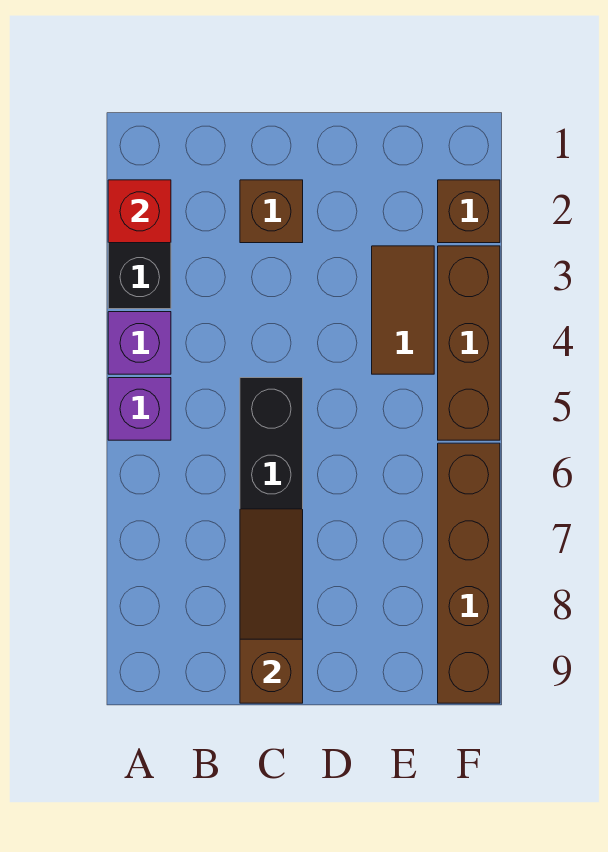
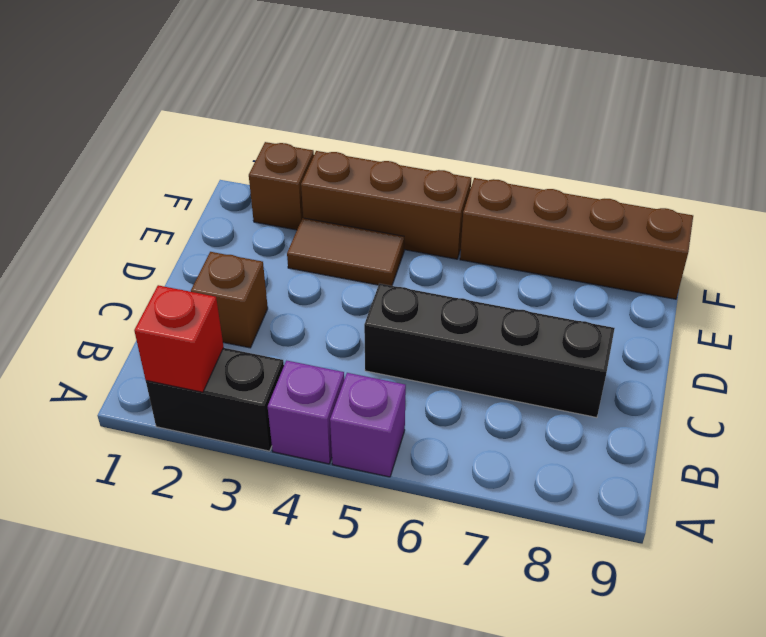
brown slope C7:C9 level 2 top 9 -> none

